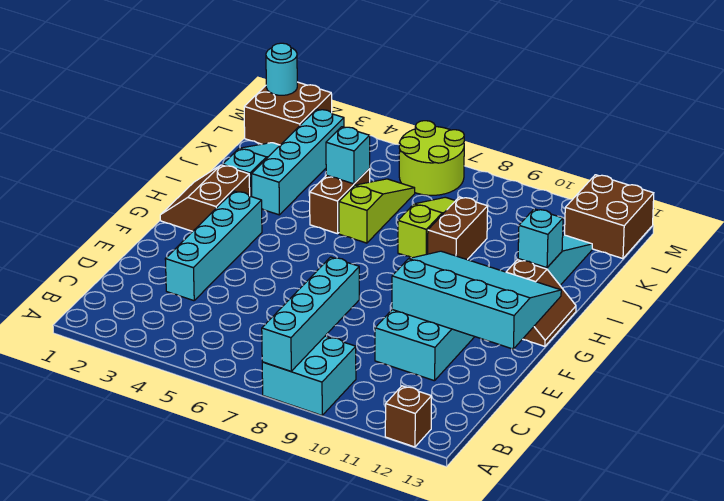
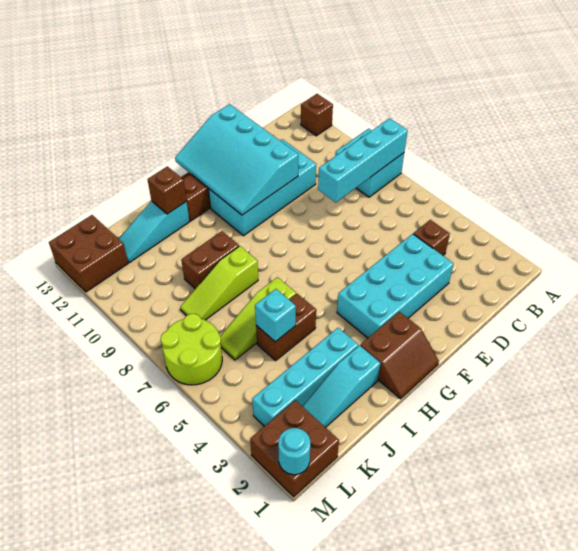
none -> brown brick C4 level 1
cyan brick D3:G3 level 1 -> cyan brick D3:G4 level 1
cyan brick I12 level 2 -> brown brick I12 level 2

